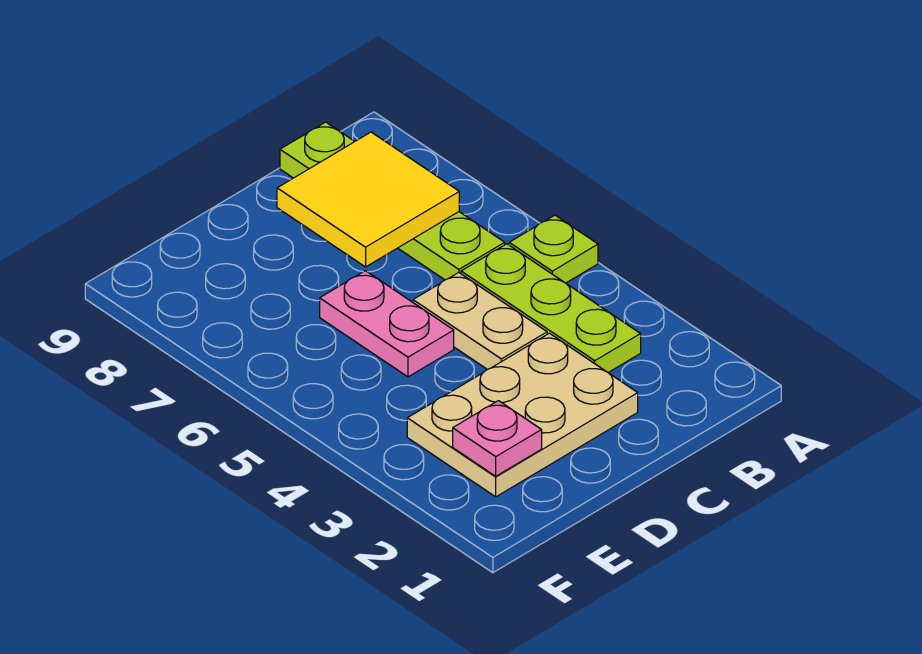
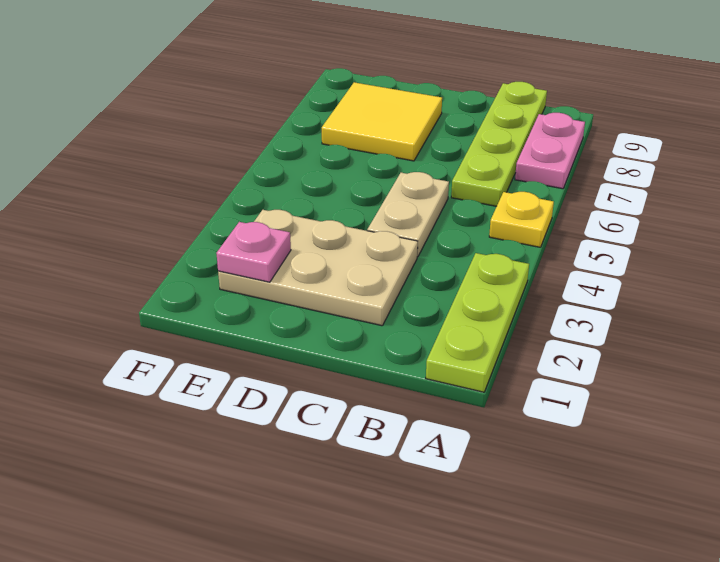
lime plate A5 level 1 -> yellow plate A5 level 1
lime plate B3:B5 level 1 -> lime plate A1:A3 level 1
yellow tile B7:C8 level 2 -> yellow tile D7:E8 level 1
pink plate D5:D6 level 1 -> pink plate A7:A8 level 1

